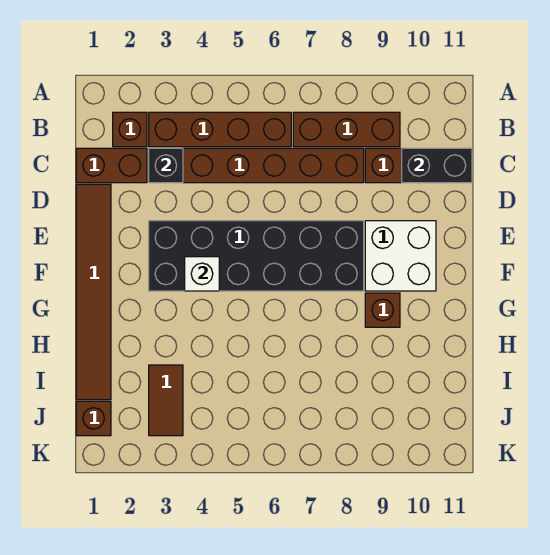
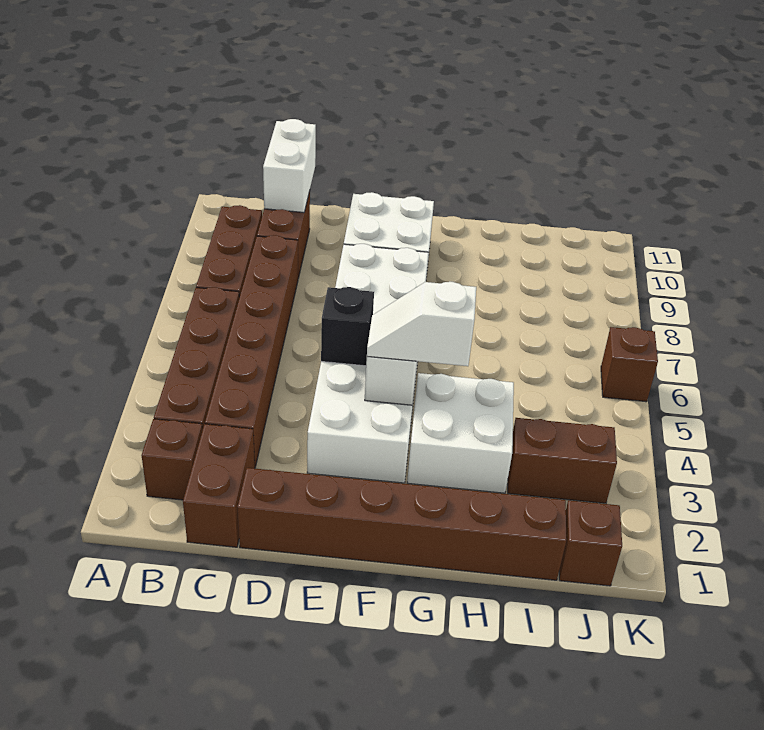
black brick C3 level 2 -> black brick E5 level 2
black brick C10:C11 level 2 -> white brick C10:C11 level 2
brown tile D1:I1 level 1 -> brown brick D1:I1 level 1
black brick E3:F8 level 1 -> white brick E3:F8 level 1
none -> white slope F4:G4 level 3 top G
none -> white brick G3:H4 level 1
brown brick G9 level 1 -> brown brick K6 level 1
brown tile I3:J3 level 1 -> brown brick I3:J3 level 1

